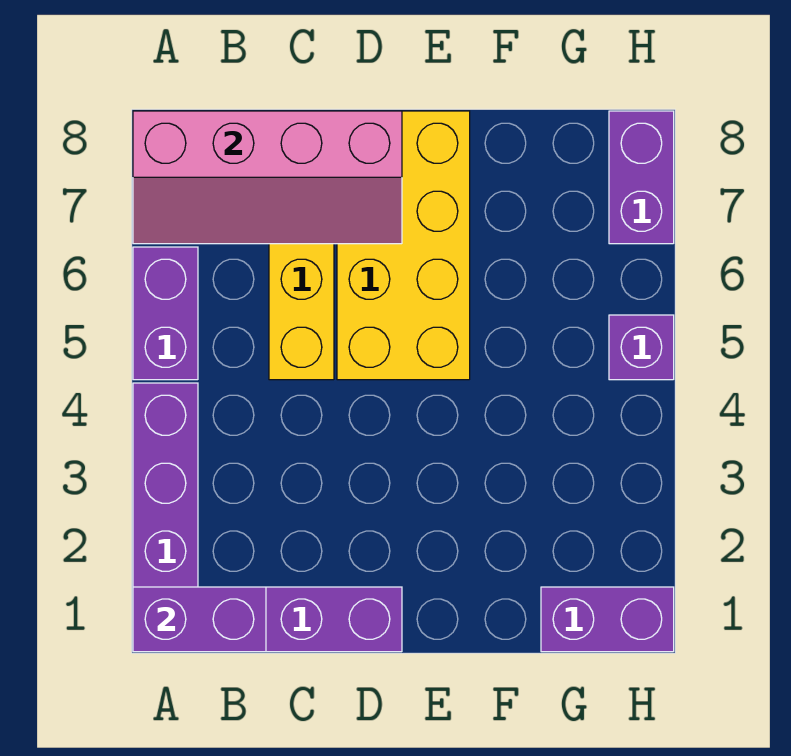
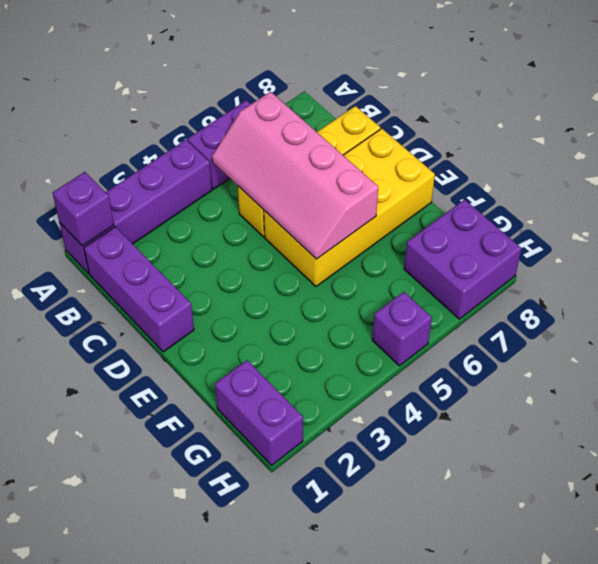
purple brick A1:B1 level 2 -> purple brick A1 level 2
pink slope A7:D8 level 2 top 8 -> pink slope B5:E6 level 2 top 6
purple brick H7:H8 level 1 -> purple brick G7:H8 level 1

